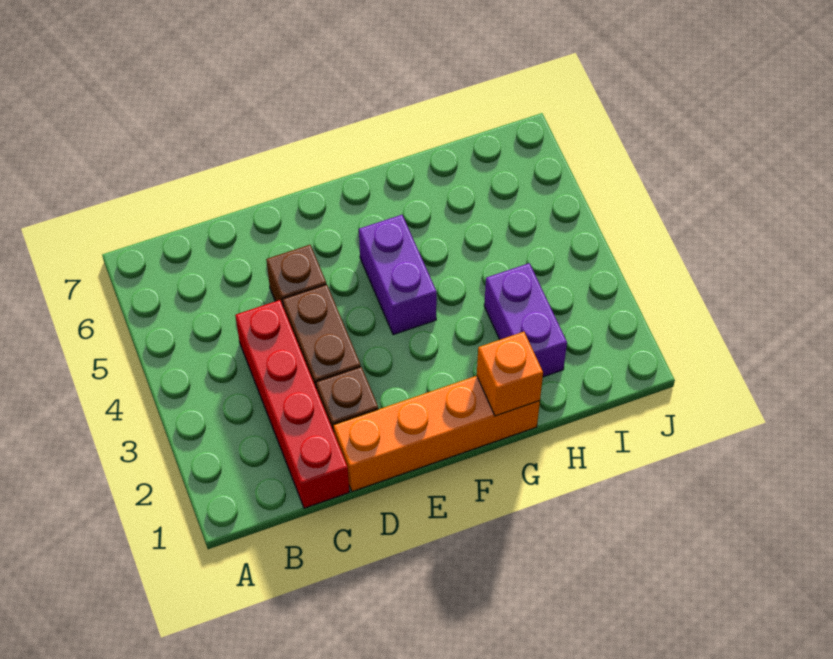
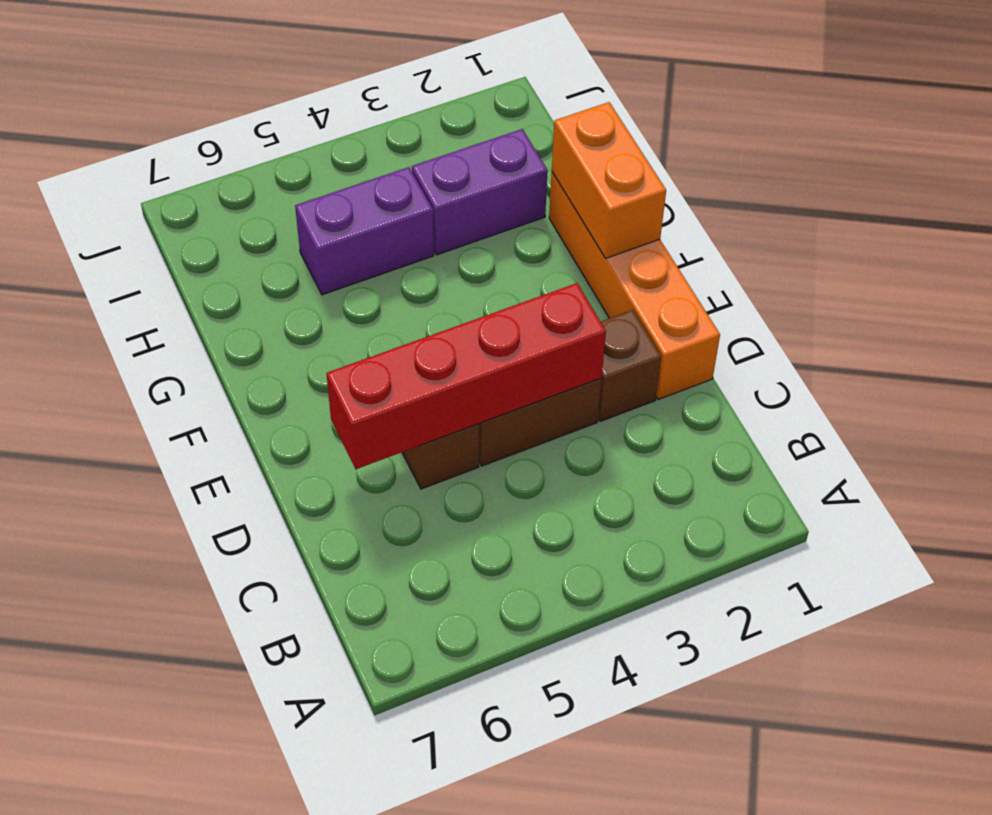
red brick C1:C4 level 1 -> red brick D3:D6 level 2
purple brick F4:F5 level 1 -> purple brick H4:H5 level 1
orange brick G1 level 2 -> orange brick F1:G1 level 2

